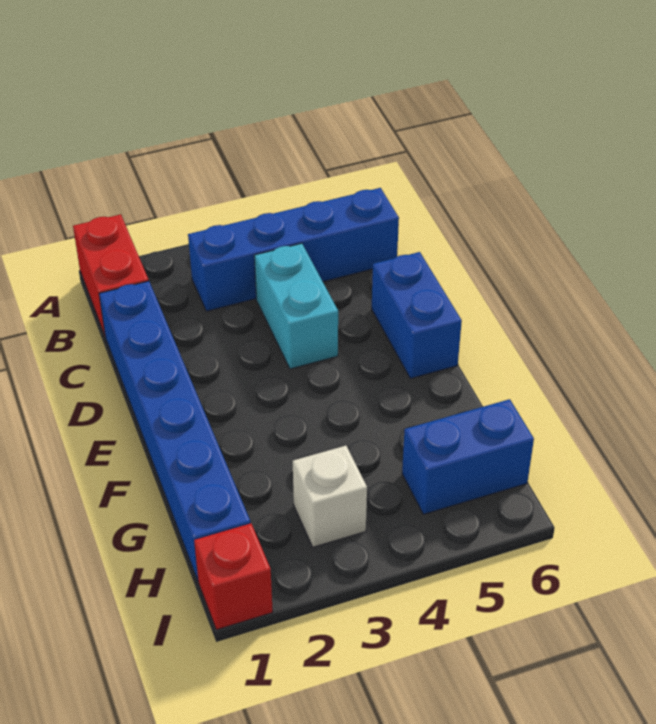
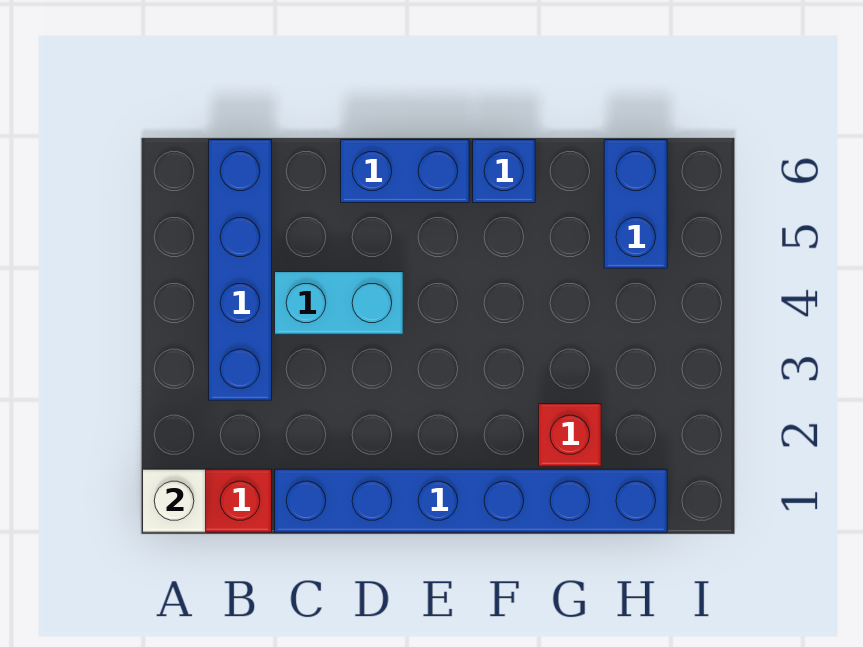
none -> blue brick F6 level 1
white brick H3 level 1 -> white brick A1 level 2
red brick I1 level 1 -> red brick G2 level 1

